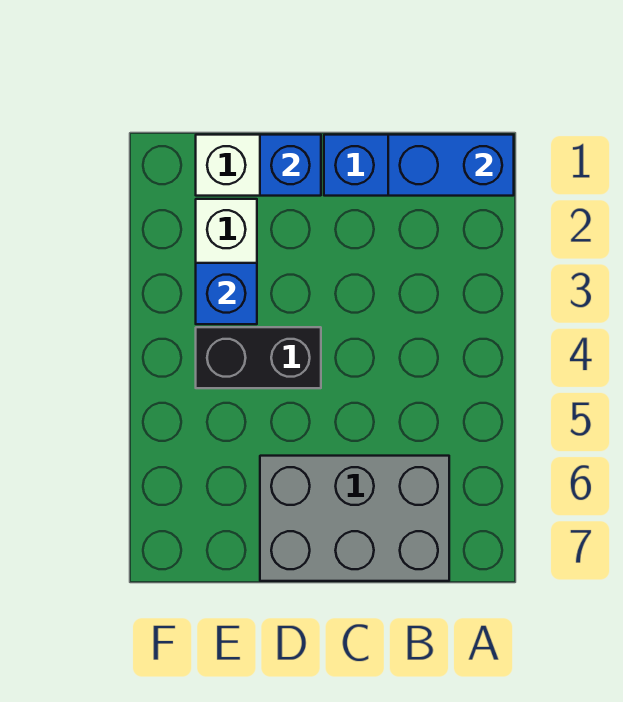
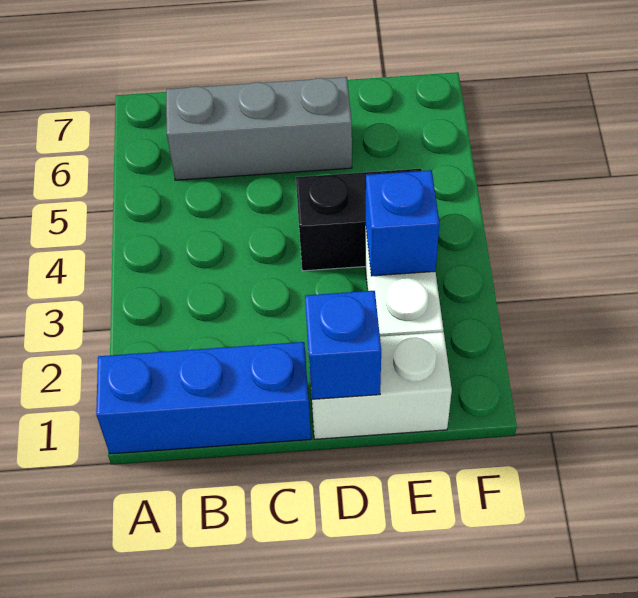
blue brick A1:B1 level 2 -> none
grey brick B6:D7 level 1 -> grey brick B6:D6 level 1

